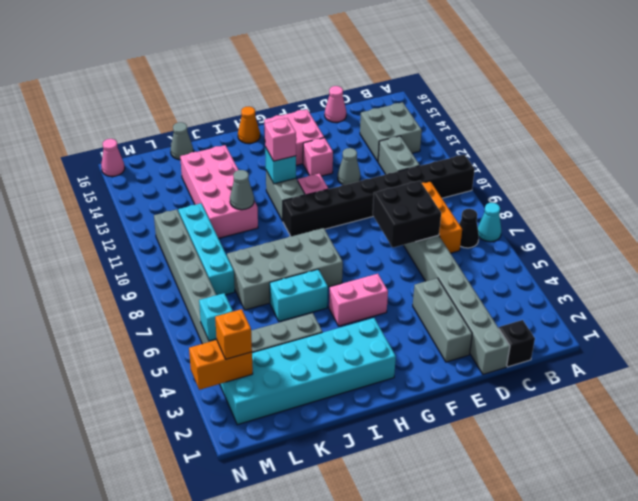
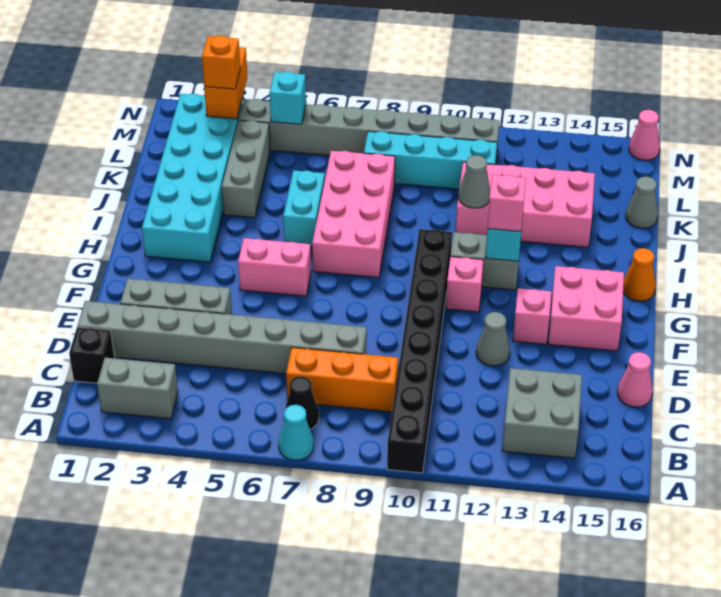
grey brick C11:C12 level 1 -> grey brick B2:B3 level 1
black brick D7:E8 level 2 -> none
pink brick G5:H5 level 1 -> pink brick G5:G6 level 1
grey brick H7:K8 level 1 -> pink brick H7:K8 level 1

